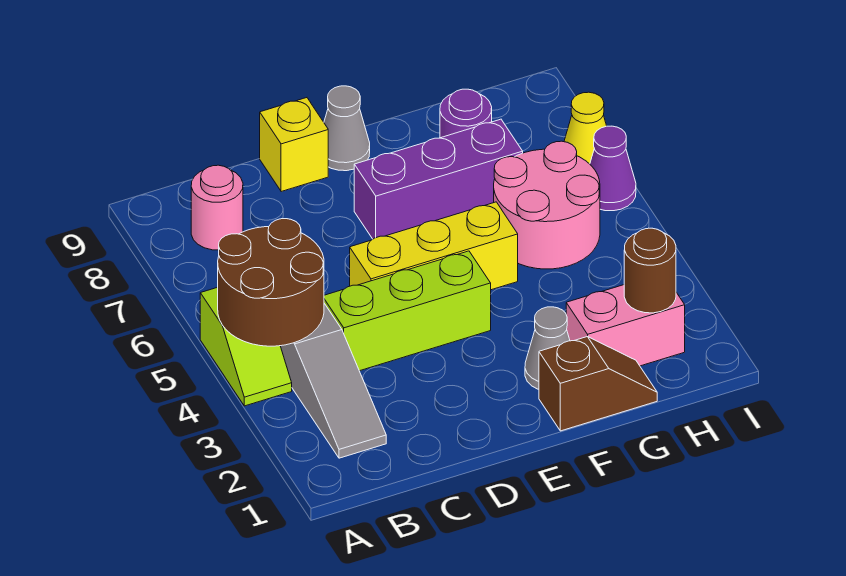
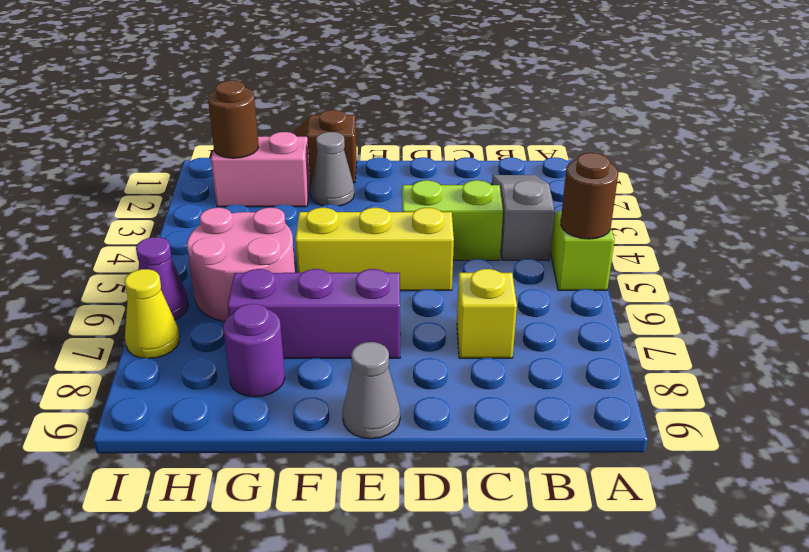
brown round brick A4:B5 level 2 -> brown round brick A5 level 2
pink round brick B8 level 1 -> none
lime brick C4:E4 level 1 -> lime brick C4:D4 level 1
yellow brick D9 level 1 -> yellow brick C7 level 1

